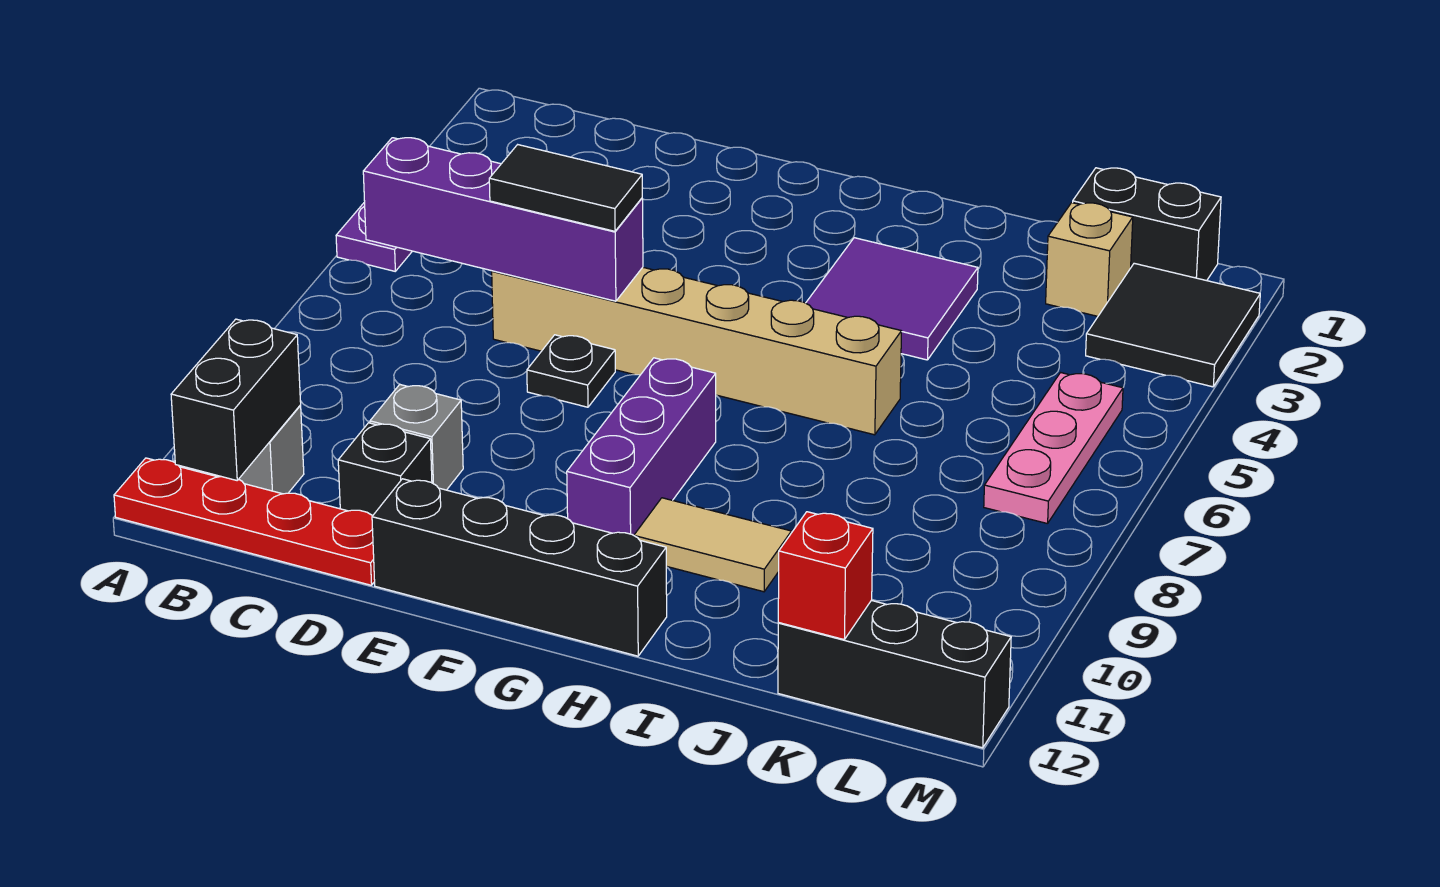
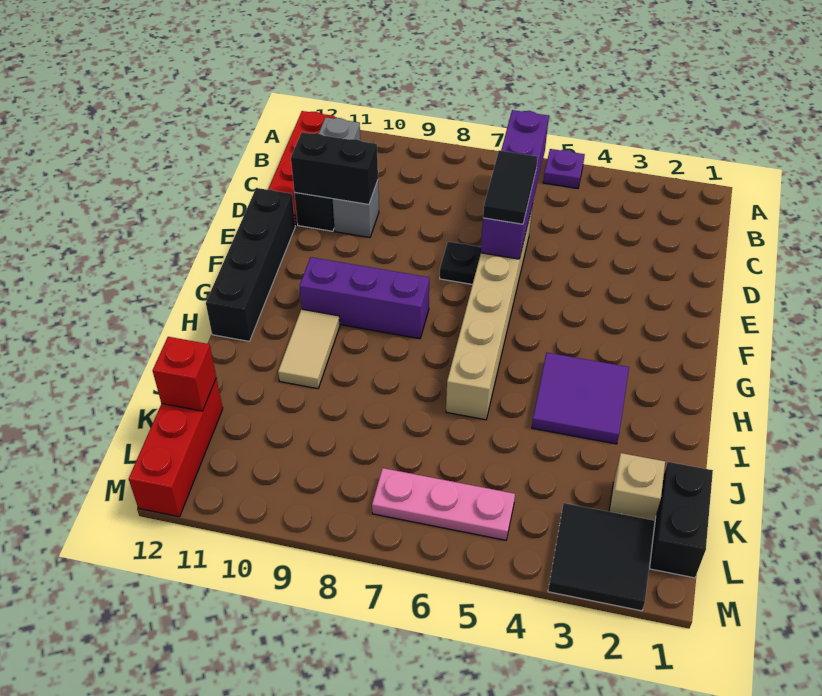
black brick B11:B12 level 2 -> black brick D10:D11 level 2
black brick K12:M12 level 1 -> red brick K12:M12 level 1

